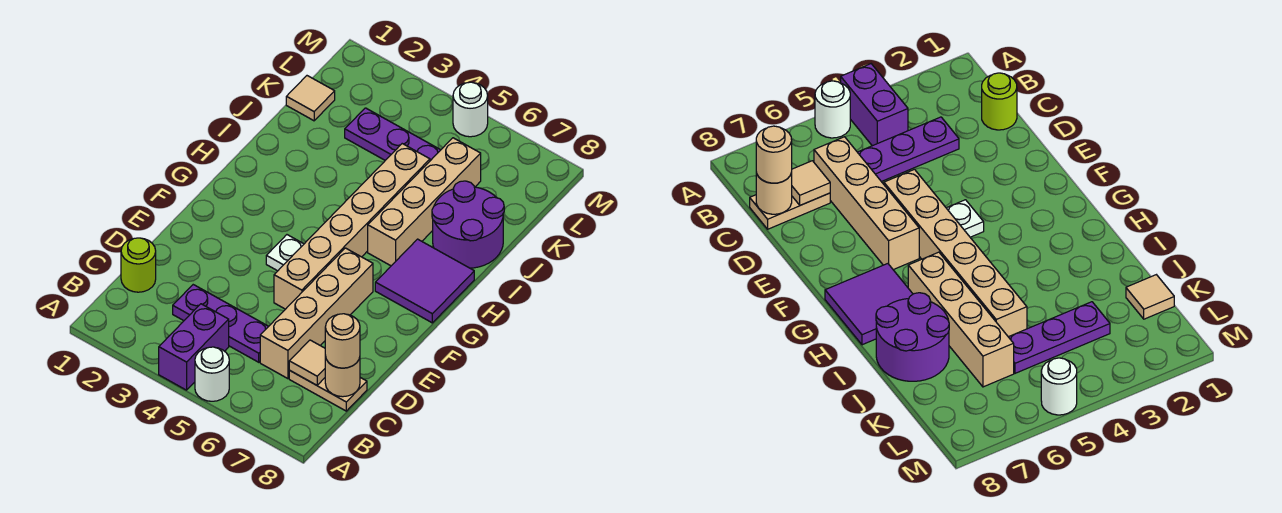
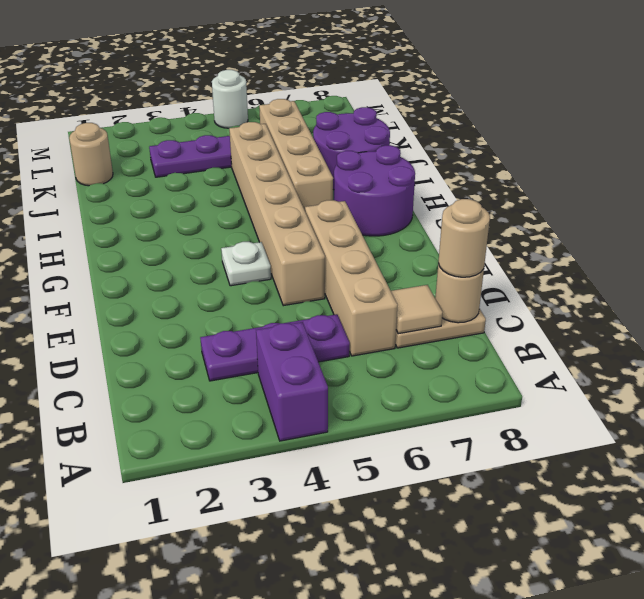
white round brick A5 level 1 -> none
lime round brick C1 level 1 -> none
purple tile G7:H8 level 1 -> purple round brick G7:H8 level 1
tan tile K1 level 1 -> tan round brick K1 level 1

